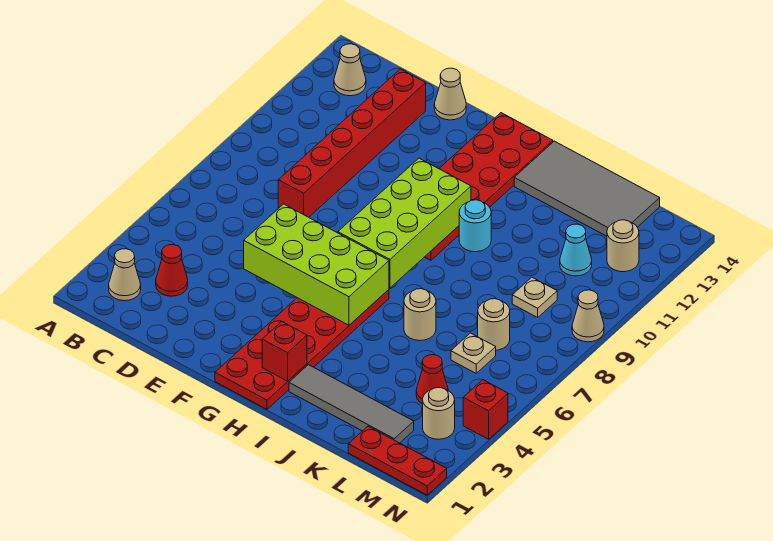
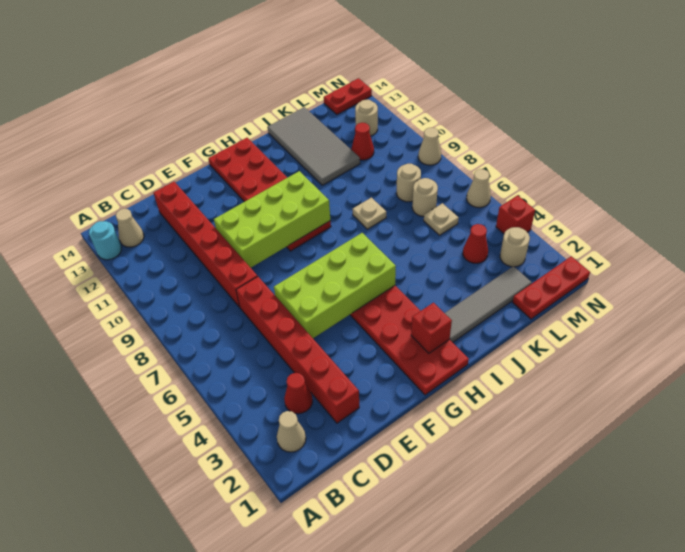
none -> red brick D2:D7 level 1
tan cone E14 level 1 -> tan cone N6 level 1
lime brick G7:H10 level 2 -> lime brick E9:H10 level 2
cyan round brick I10 level 1 -> cyan round brick A13 level 1
grey tile I13:L14 level 1 -> grey tile J11:K14 level 1
tan round brick J6 level 1 -> tan round brick L8 level 1
tan plate L9 level 1 -> tan plate J8 level 1
cyan cone L11 level 1 -> red cone L11 level 1
none -> red plate M14:N14 level 1

